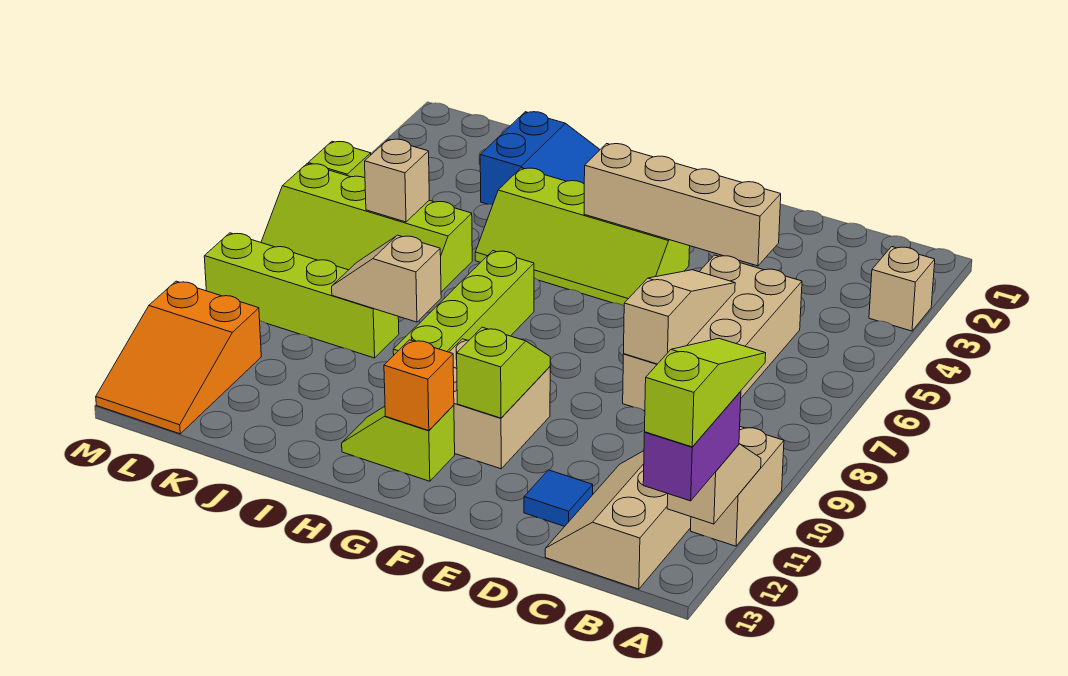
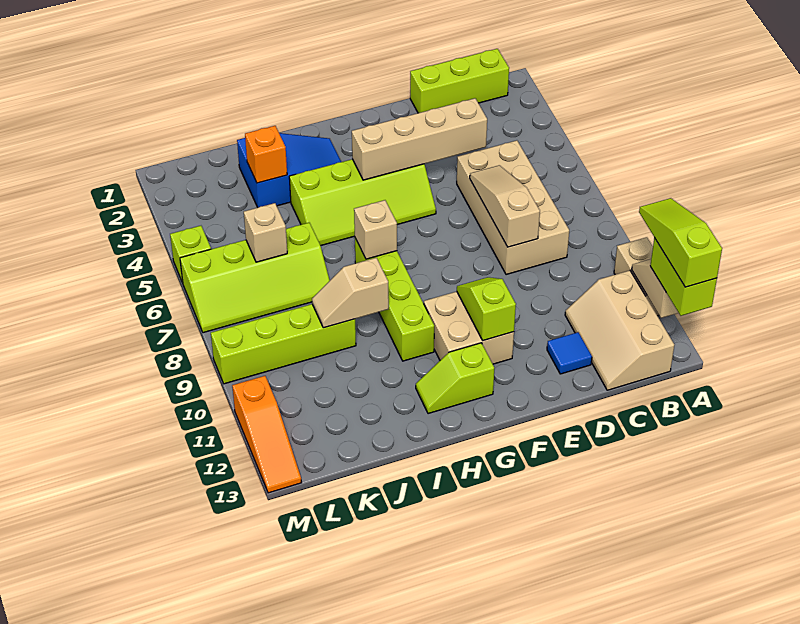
tan brick A3 level 1 -> tan brick H7 level 2
purple brick A12:A13 level 3 -> lime brick A12:A13 level 3
none -> lime brick B1:D1 level 1
orange brick G12 level 2 -> orange brick J3 level 2
orange slope L11:M13 level 1 top 11 -> orange slope M11:M13 level 1 top 11

